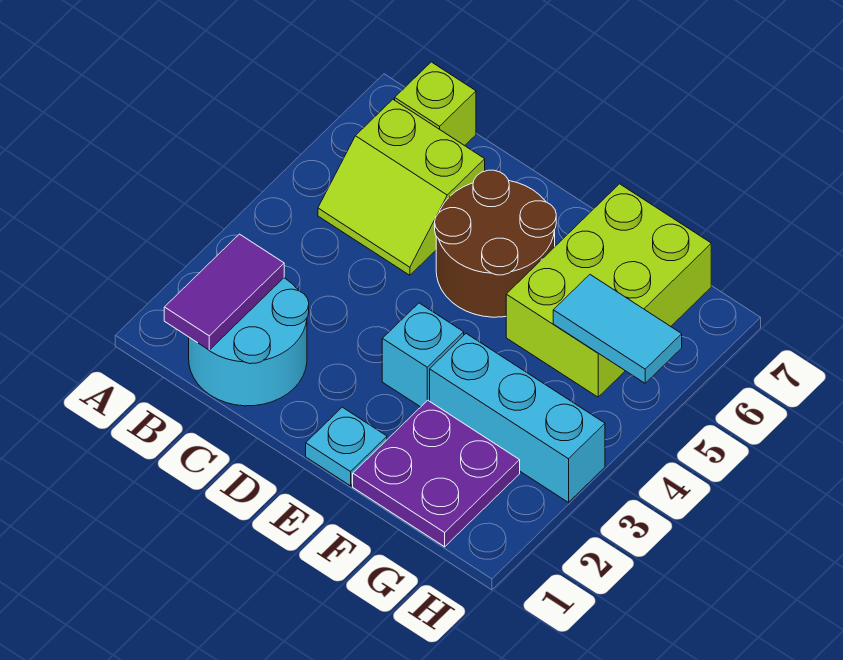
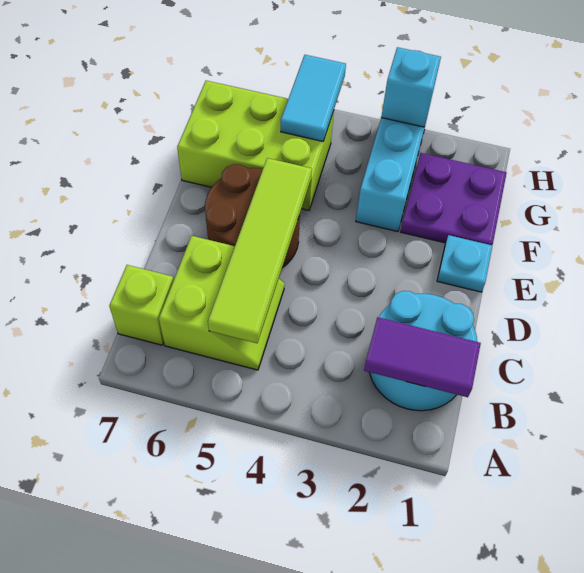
none -> lime tile B5:E5 level 2
cyan brick E3 level 1 -> cyan brick H3 level 2

